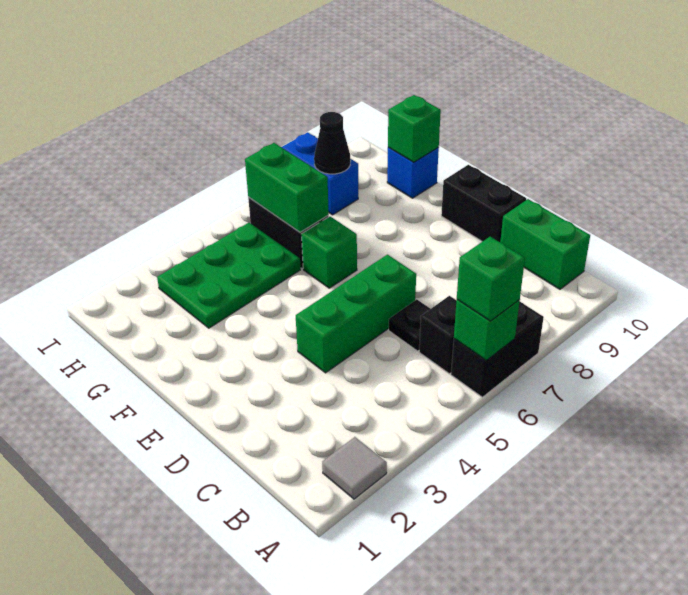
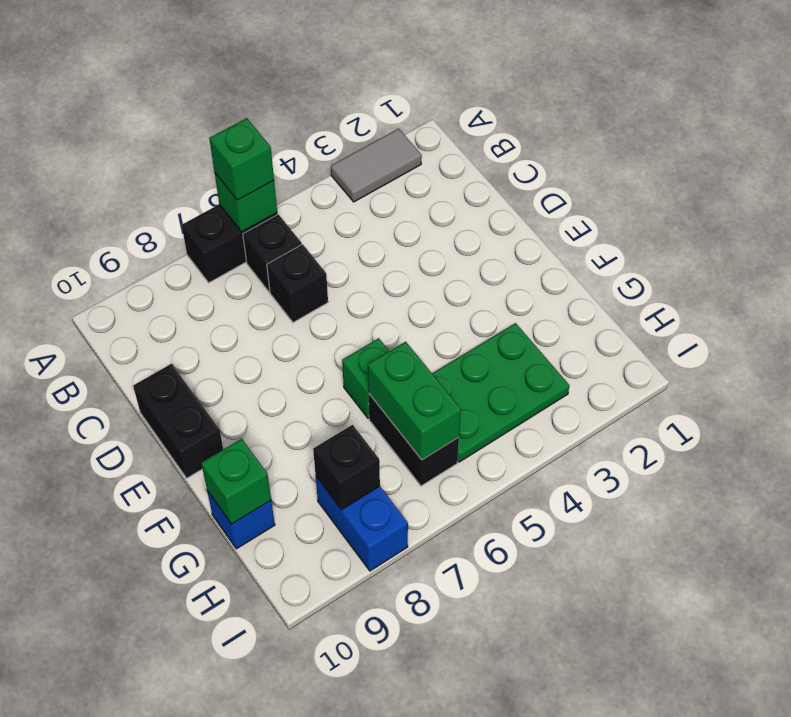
grey tile A2 level 1 -> grey tile A2:A3 level 1
green brick B10:C10 level 1 -> none
black plate C6 level 1 -> black brick C6 level 1
green brick D4:D6 level 1 -> none
black cone H8 level 2 -> black brick H8 level 2

